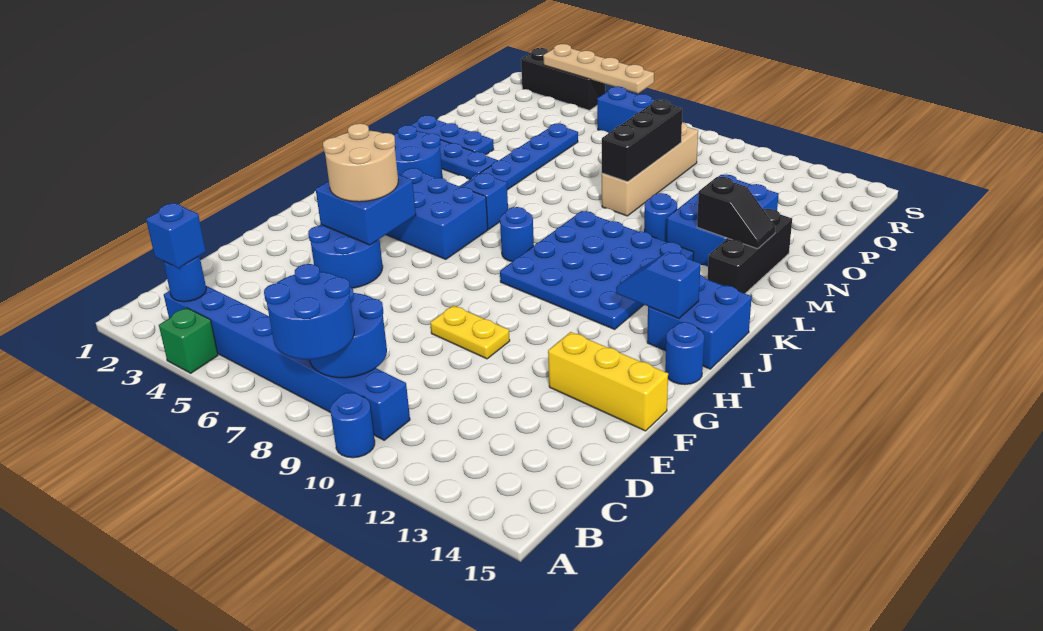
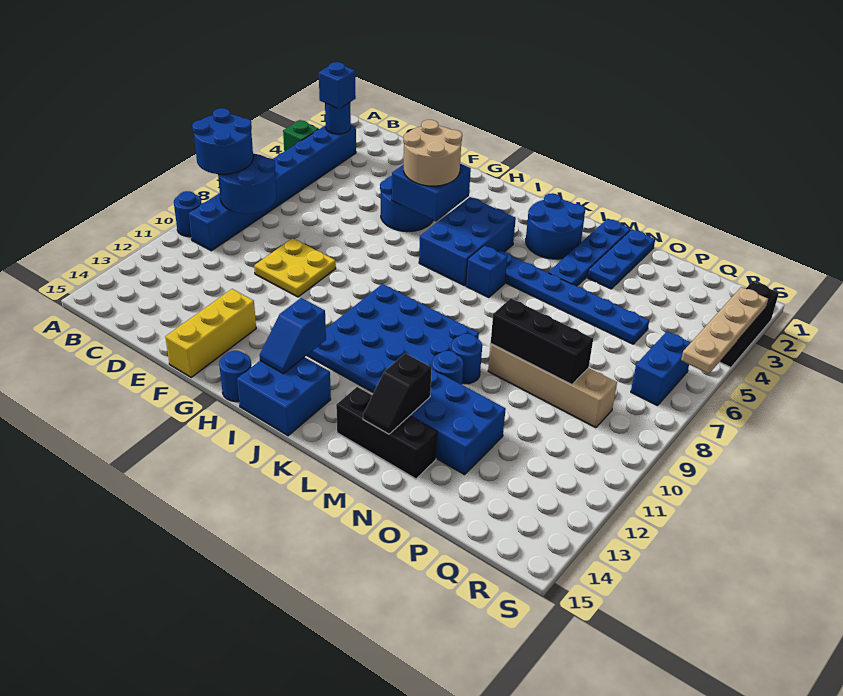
yellow plate F9:F10 level 1 -> yellow plate E9:F10 level 1
blue slope I13:I14 level 2 top 14 -> blue slope I13:I14 level 2 top 13
blue round brick J8 level 1 -> blue round brick M10 level 1

